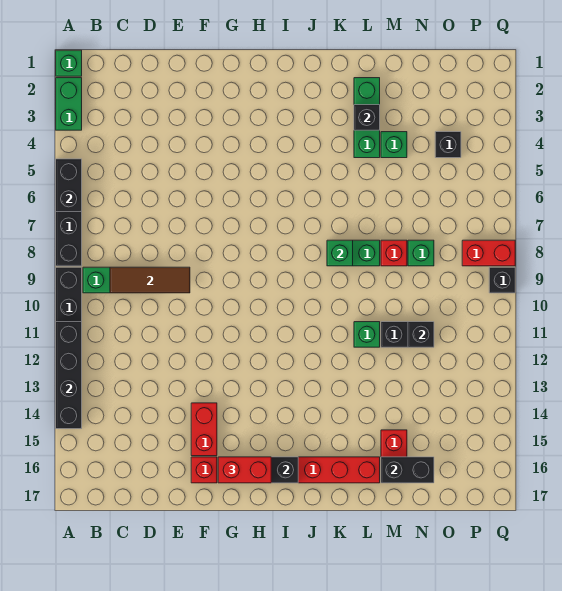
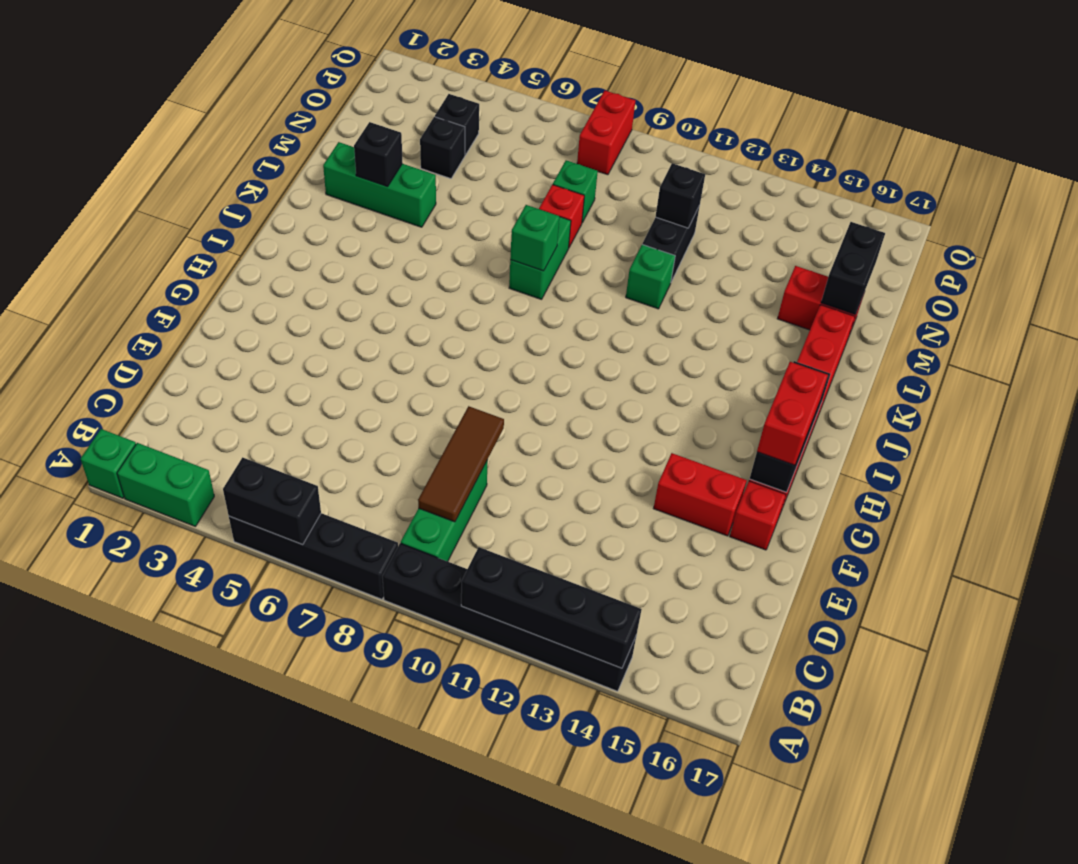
green brick M4 level 1 -> none
black brick Q9 level 1 -> black brick N4 level 1

